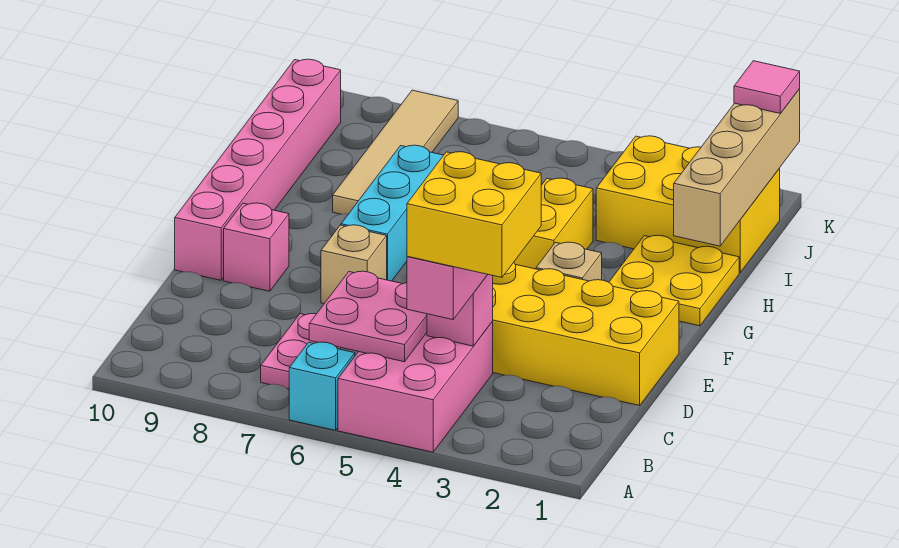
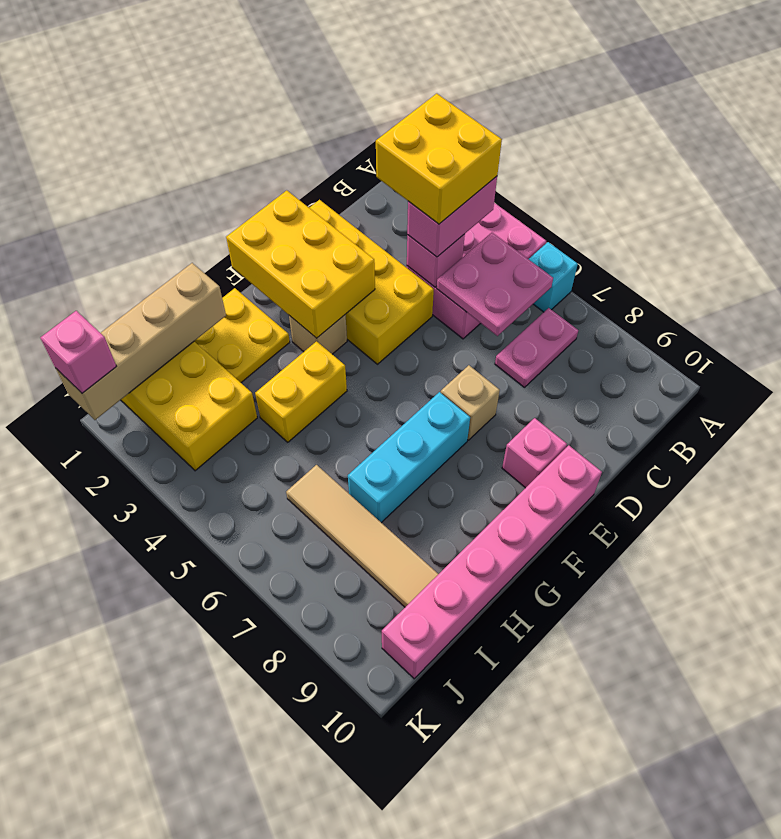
none -> yellow brick E1:F3 level 2
tan tile H8:K8 level 1 -> tan tile I6:I9 level 1
pink tile K1 level 3 -> pink brick K1 level 3

